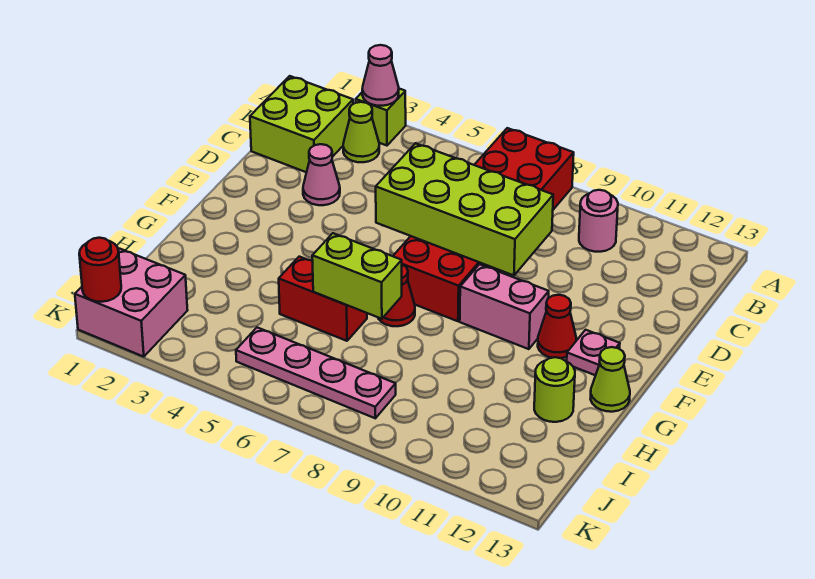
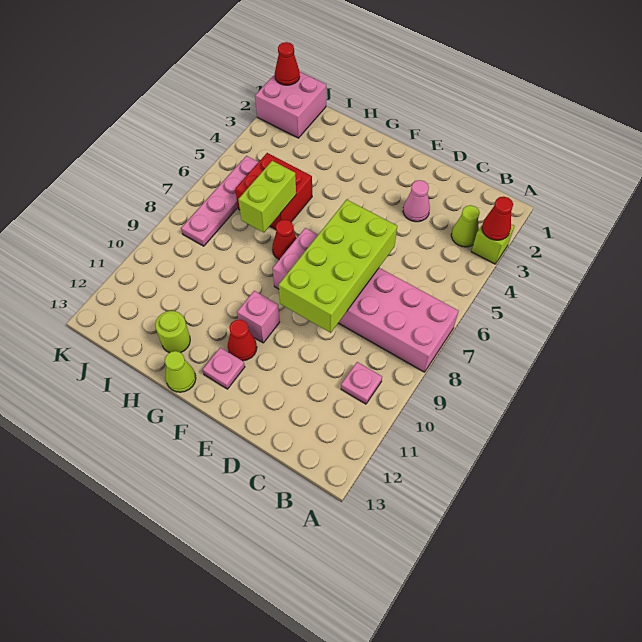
pink cone A3 level 2 -> red cone A3 level 2
red brick A7:F8 level 1 -> pink brick A7:F8 level 1
lime brick B1:C2 level 1 -> none
pink round brick B10 level 1 -> pink plate B10 level 1
pink brick F9:F10 level 1 -> pink brick F10 level 1
red brick H5:H6 level 1 -> red brick H5:I6 level 1
red round brick K1 level 2 -> red cone K1 level 2

